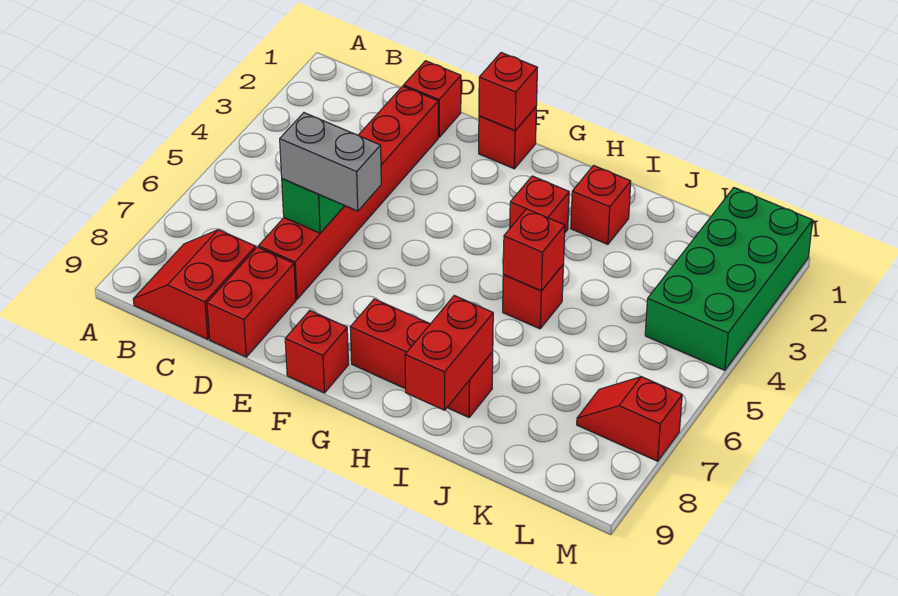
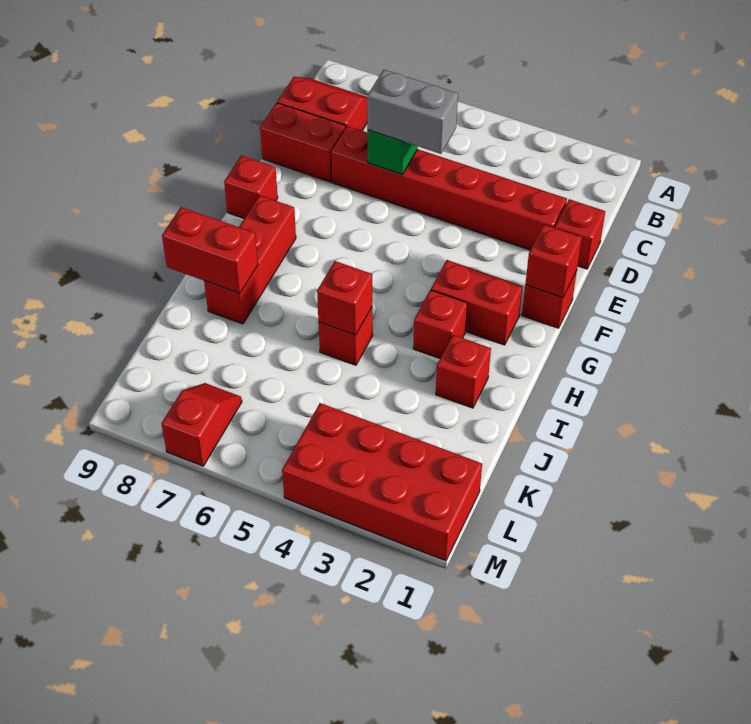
grey brick D6:E6 level 3 -> grey brick D5:D6 level 3
none -> red brick G2:G3 level 1
green brick L1:M4 level 1 -> red brick L1:M4 level 1

